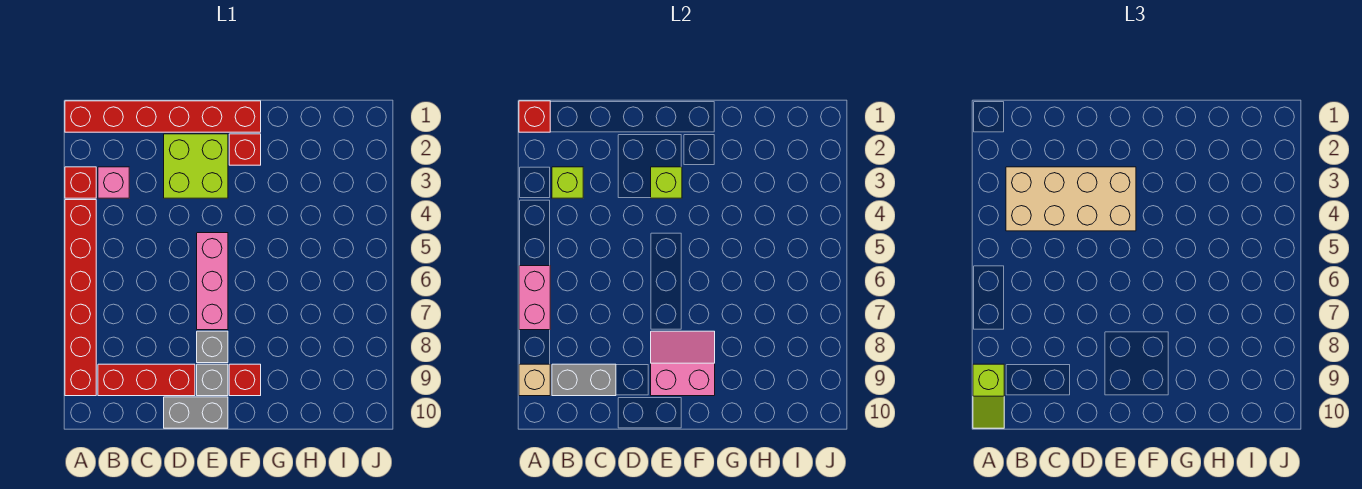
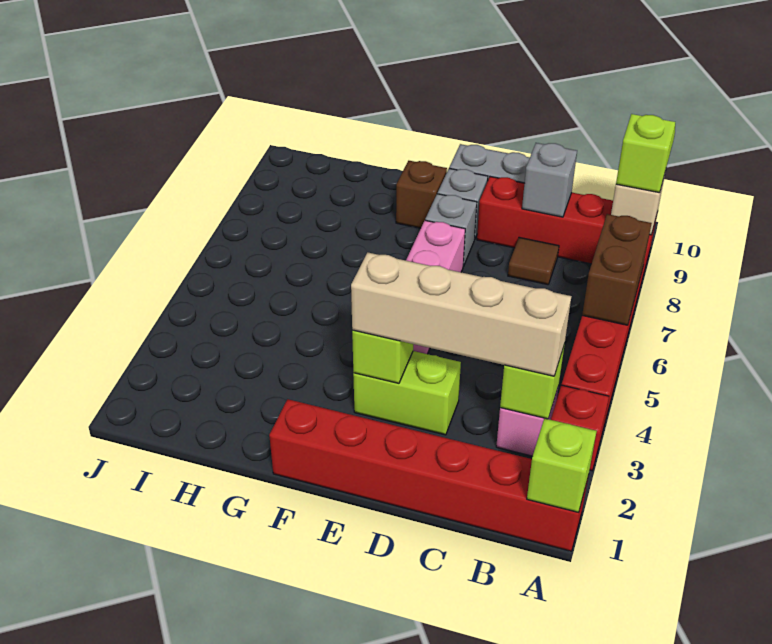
red brick A1 level 2 -> lime brick A1 level 2
pink brick A6:A7 level 2 -> brown brick A6:A7 level 2
tan brick B3:E4 level 3 -> tan brick B3:E3 level 3
grey brick B9:C9 level 2 -> grey brick C9 level 2
none -> brown tile C8 level 1
lime brick D2:E3 level 1 -> lime brick D3:E3 level 1
pink slope E8:F9 level 2 top 9 -> none
red brick F2 level 1 -> none
red brick F9 level 1 -> brown brick F9 level 1

